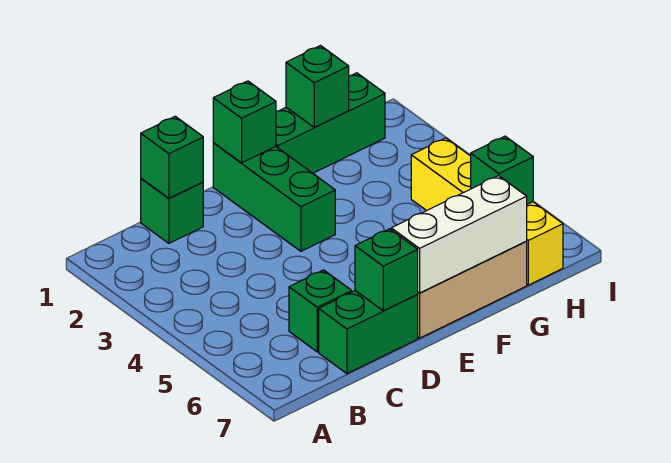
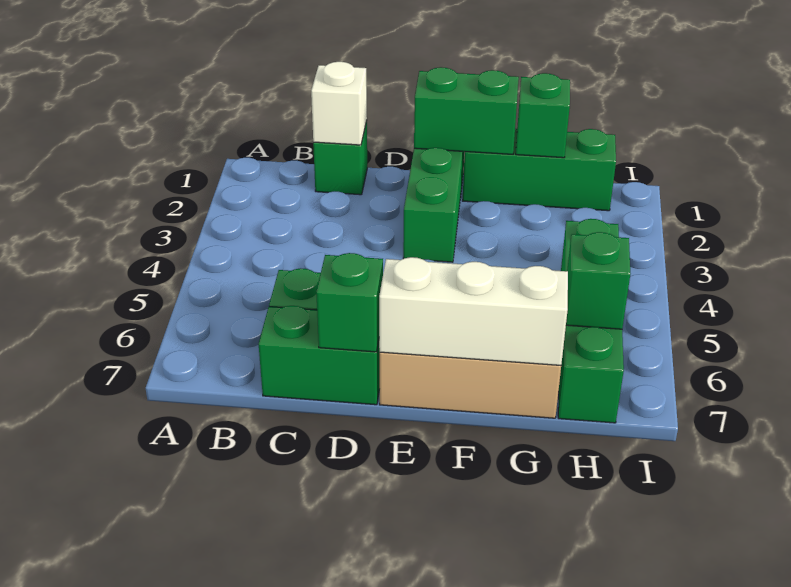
green brick C1 level 2 -> white brick C1 level 2
green brick E1 level 2 -> green brick E1:F1 level 2
yellow brick H4:H7 level 1 -> green brick H4:H7 level 1

